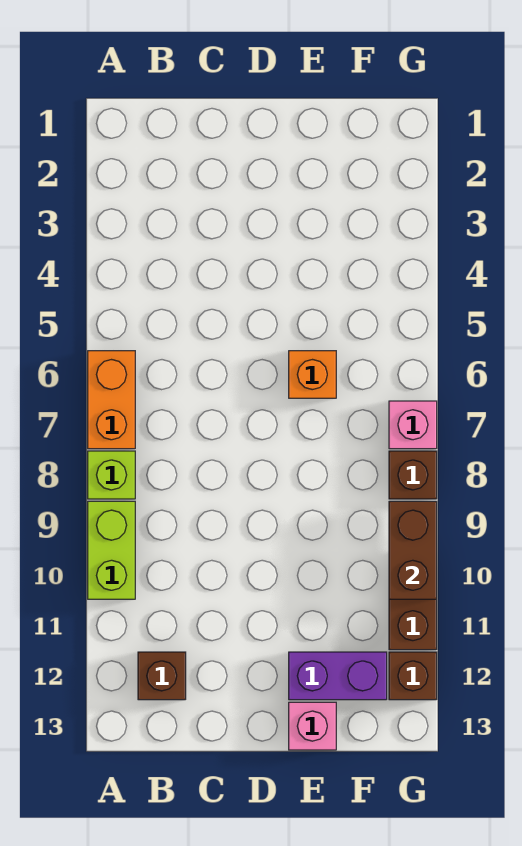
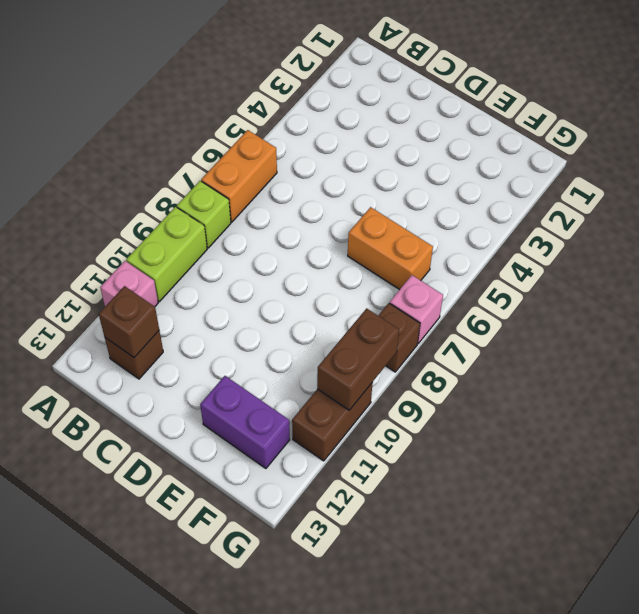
orange brick E6 level 1 -> orange brick E6:F6 level 1
pink brick E13 level 1 -> pink brick A11 level 1
brown brick G12 level 1 -> brown brick B12 level 2

